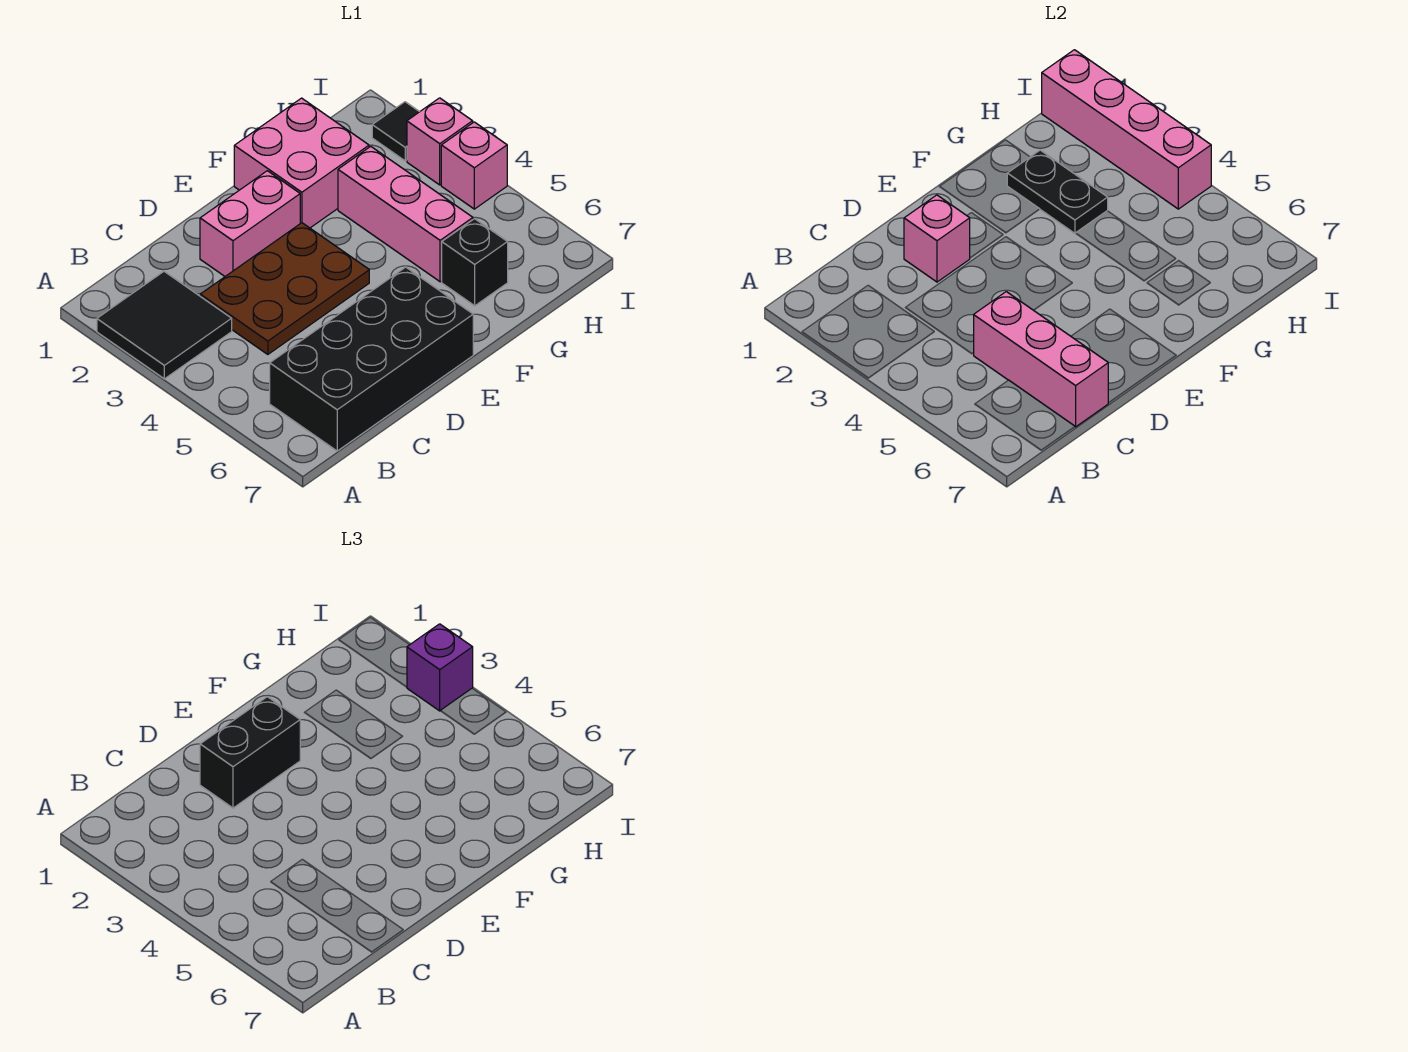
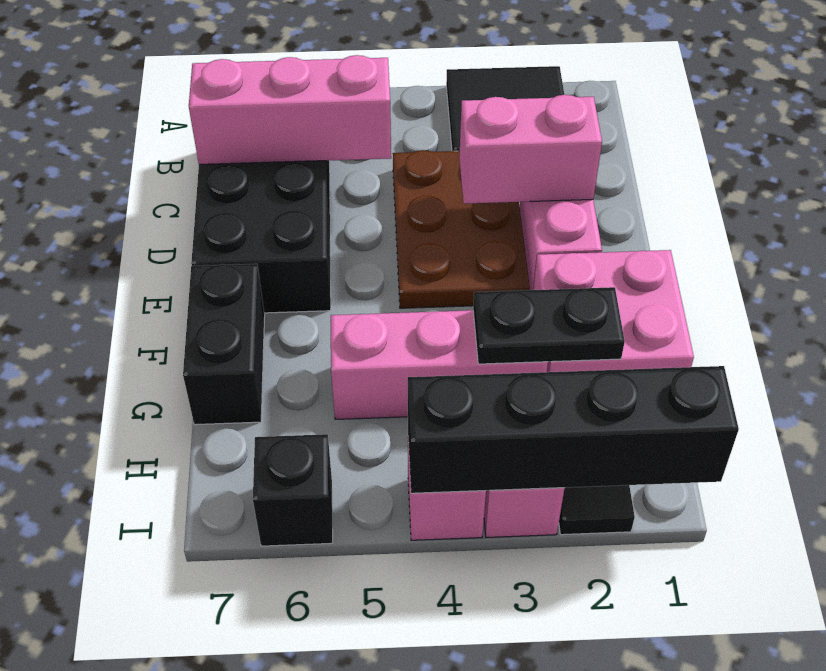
pink brick D2 level 2 -> pink brick D2:D3 level 2
black brick D2:E2 level 3 -> black brick F7:G7 level 1
black brick G6 level 1 -> black brick I6 level 1
pink brick I1:I4 level 2 -> black brick I1:I4 level 2
purple brick I3 level 3 -> none

